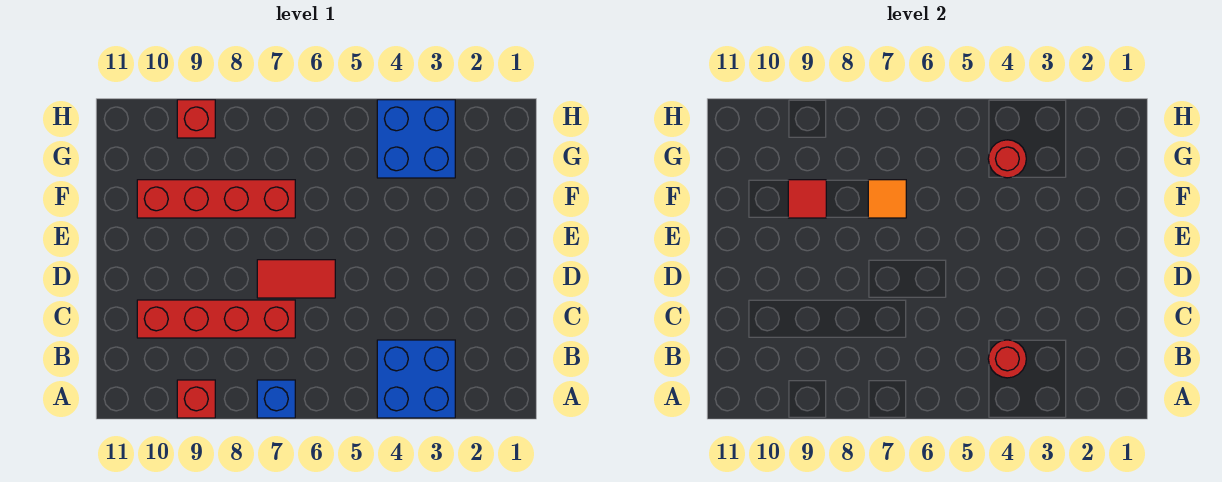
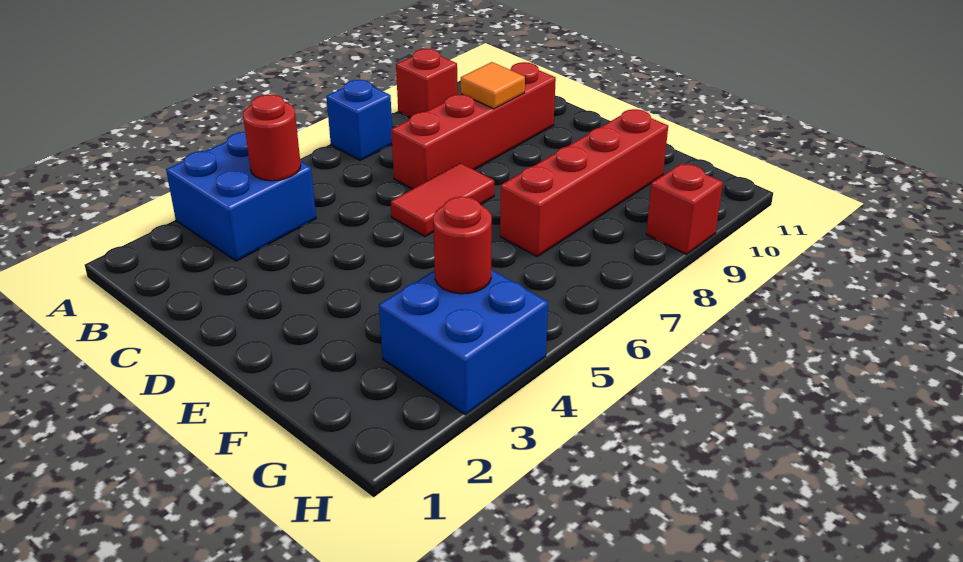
orange tile F7 level 2 -> orange tile C9 level 2
red tile F9 level 2 -> none

